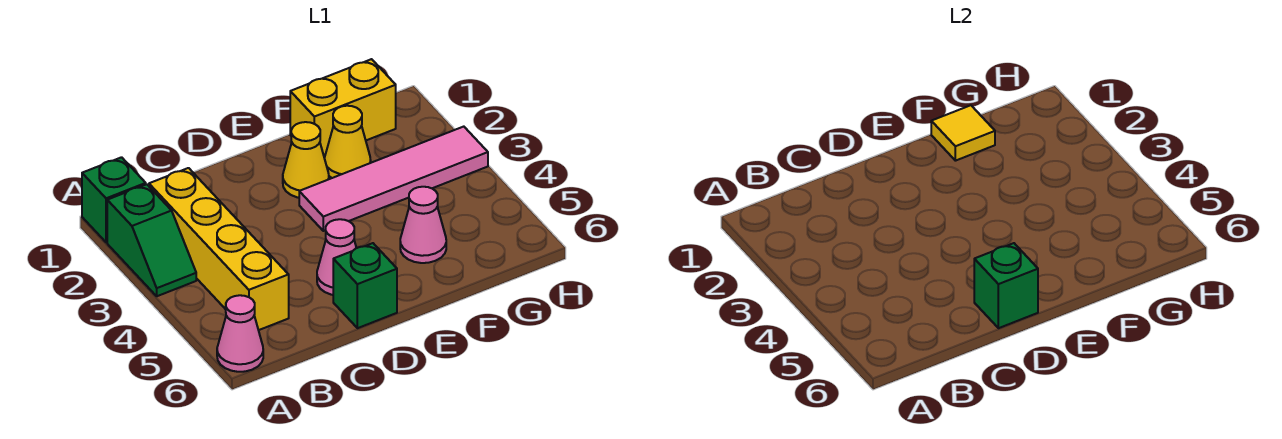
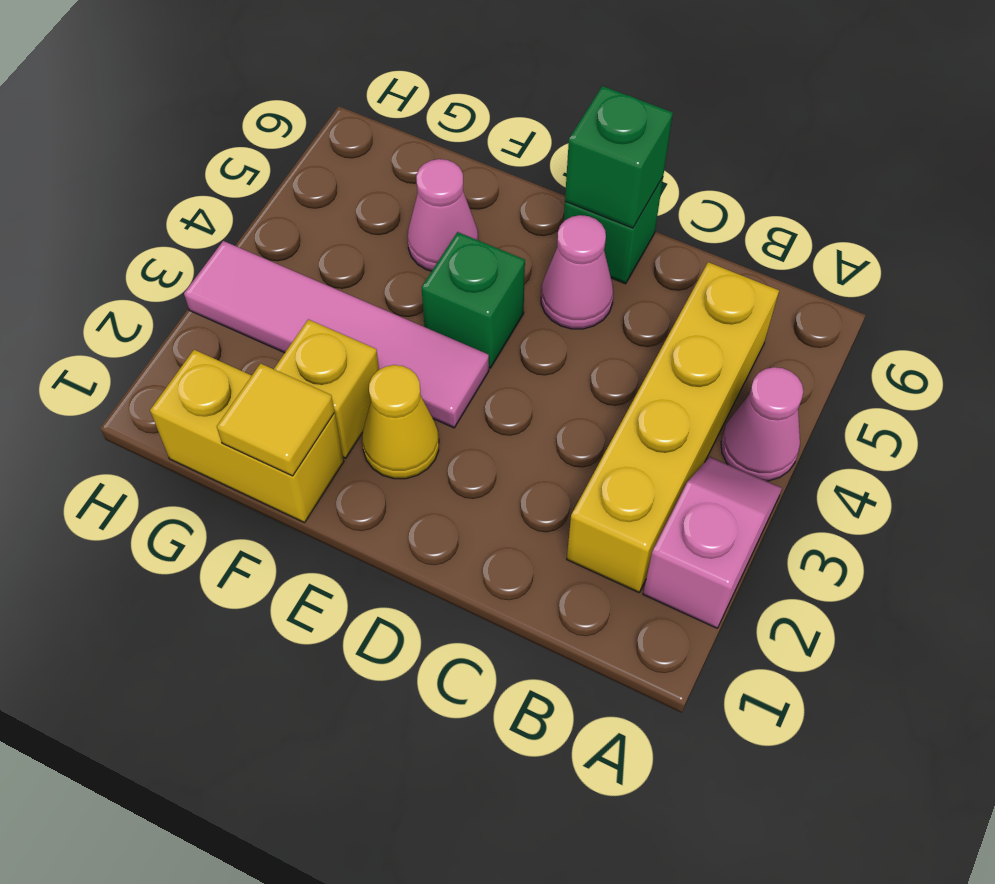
green brick A1 level 1 -> green brick E4 level 1
green slope A2:A3 level 1 top 2 -> pink slope A2:A3 level 1 top 2
pink cone A6 level 1 -> pink cone A4 level 1
yellow cone F2 level 1 -> yellow brick F2 level 1

